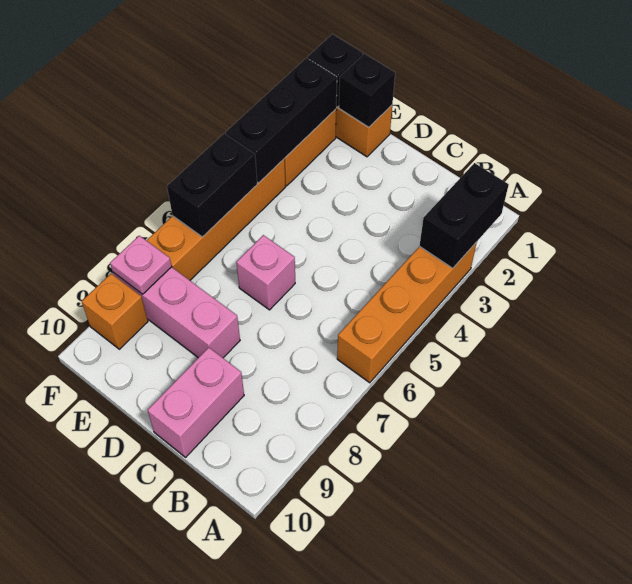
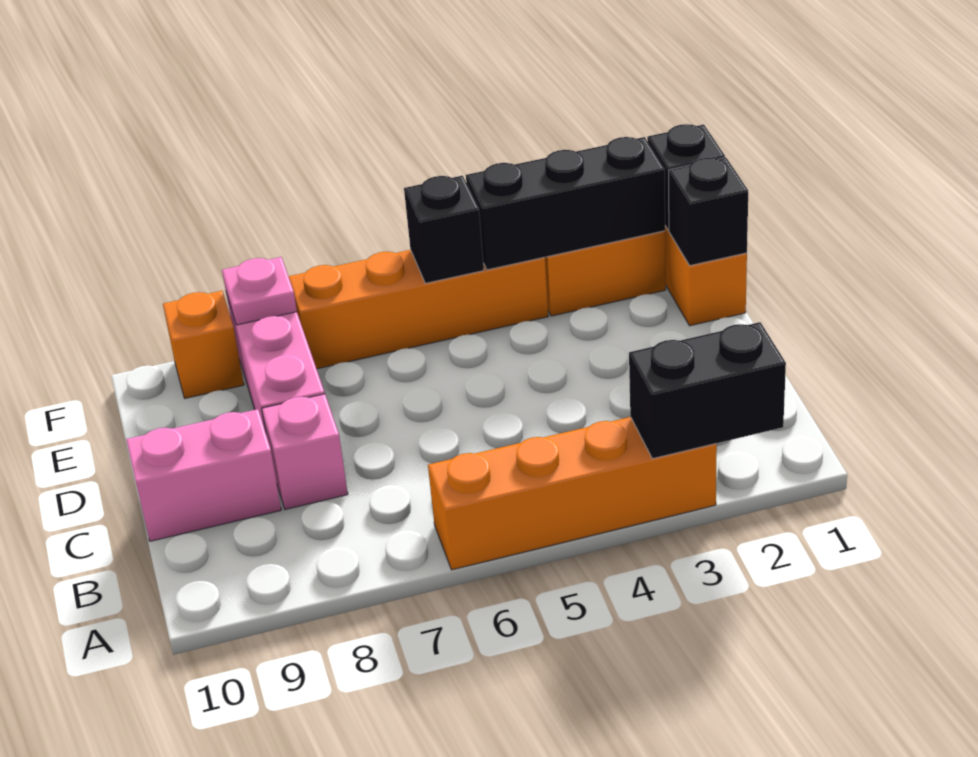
pink brick D6 level 1 -> pink brick C8 level 1
black brick F5:F6 level 2 -> black brick F5 level 2

